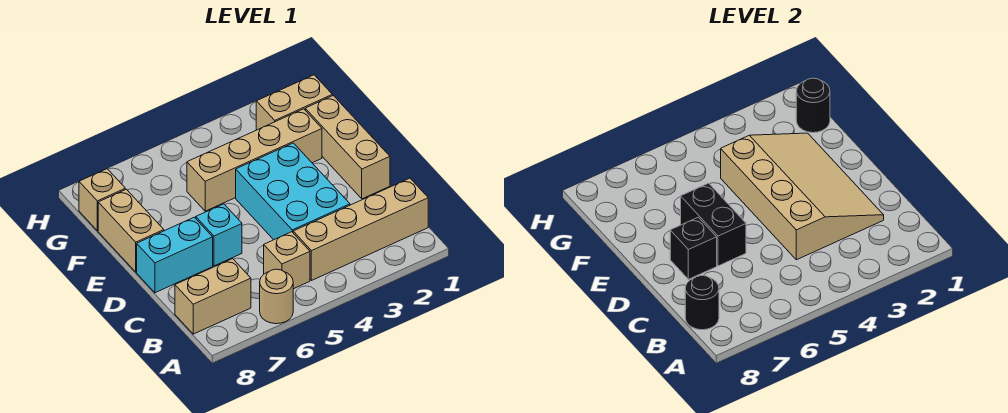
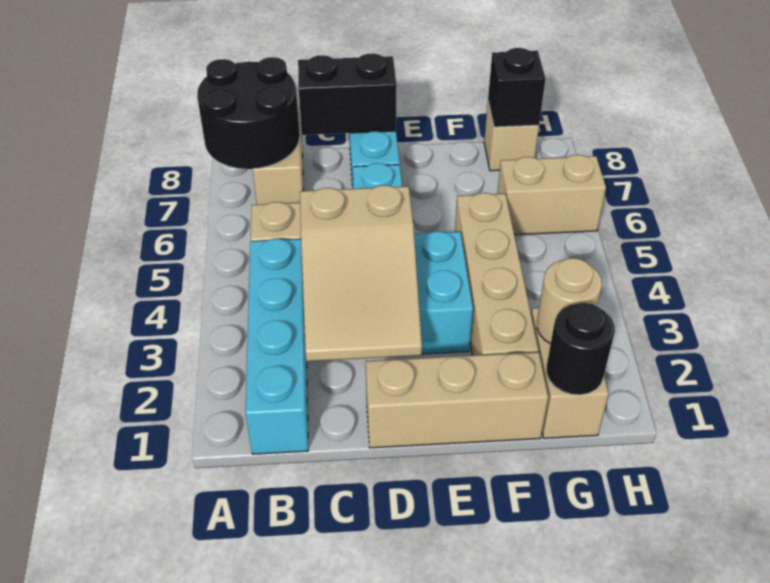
tan round brick A6 level 1 -> tan round brick G2 level 2
tan brick B1:B4 level 1 -> cyan brick B1:B4 level 1
black round brick B8 level 2 -> black round brick A7:B8 level 2
tan slope C2:F4 level 2 top 4 -> tan slope C2:D4 level 2 top 4
black brick D6:E6 level 2 -> black brick C8:D8 level 2
black brick D7 level 2 -> black brick G8 level 2
tan brick E8:F8 level 1 -> tan brick G6:H6 level 1

